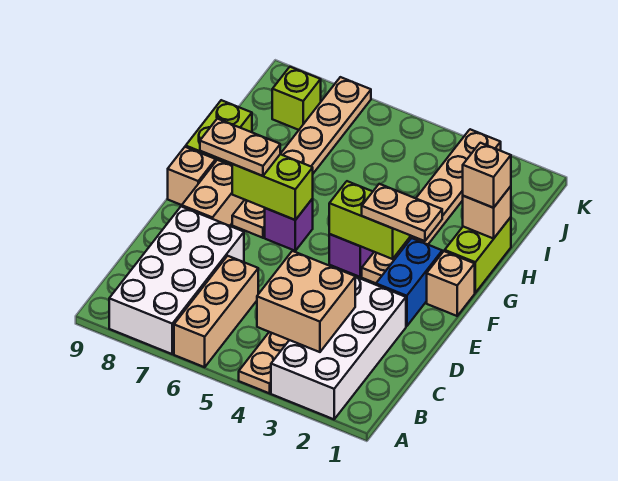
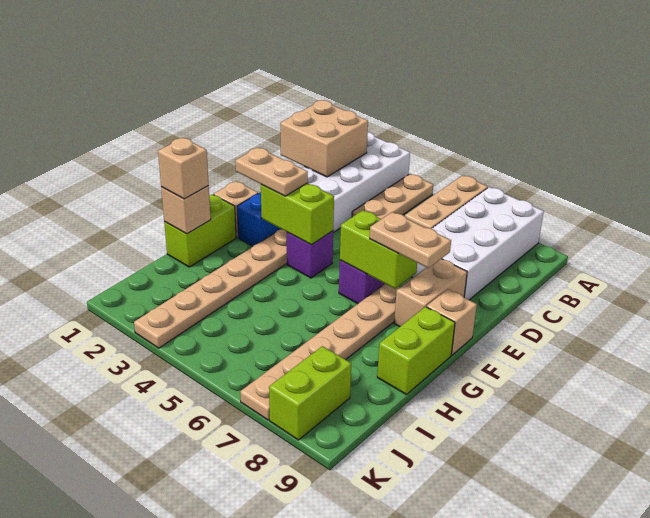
tan brick B3:C4 level 2 -> tan brick B1:C2 level 2
lime brick J8 level 1 -> lime brick J8:K8 level 1

